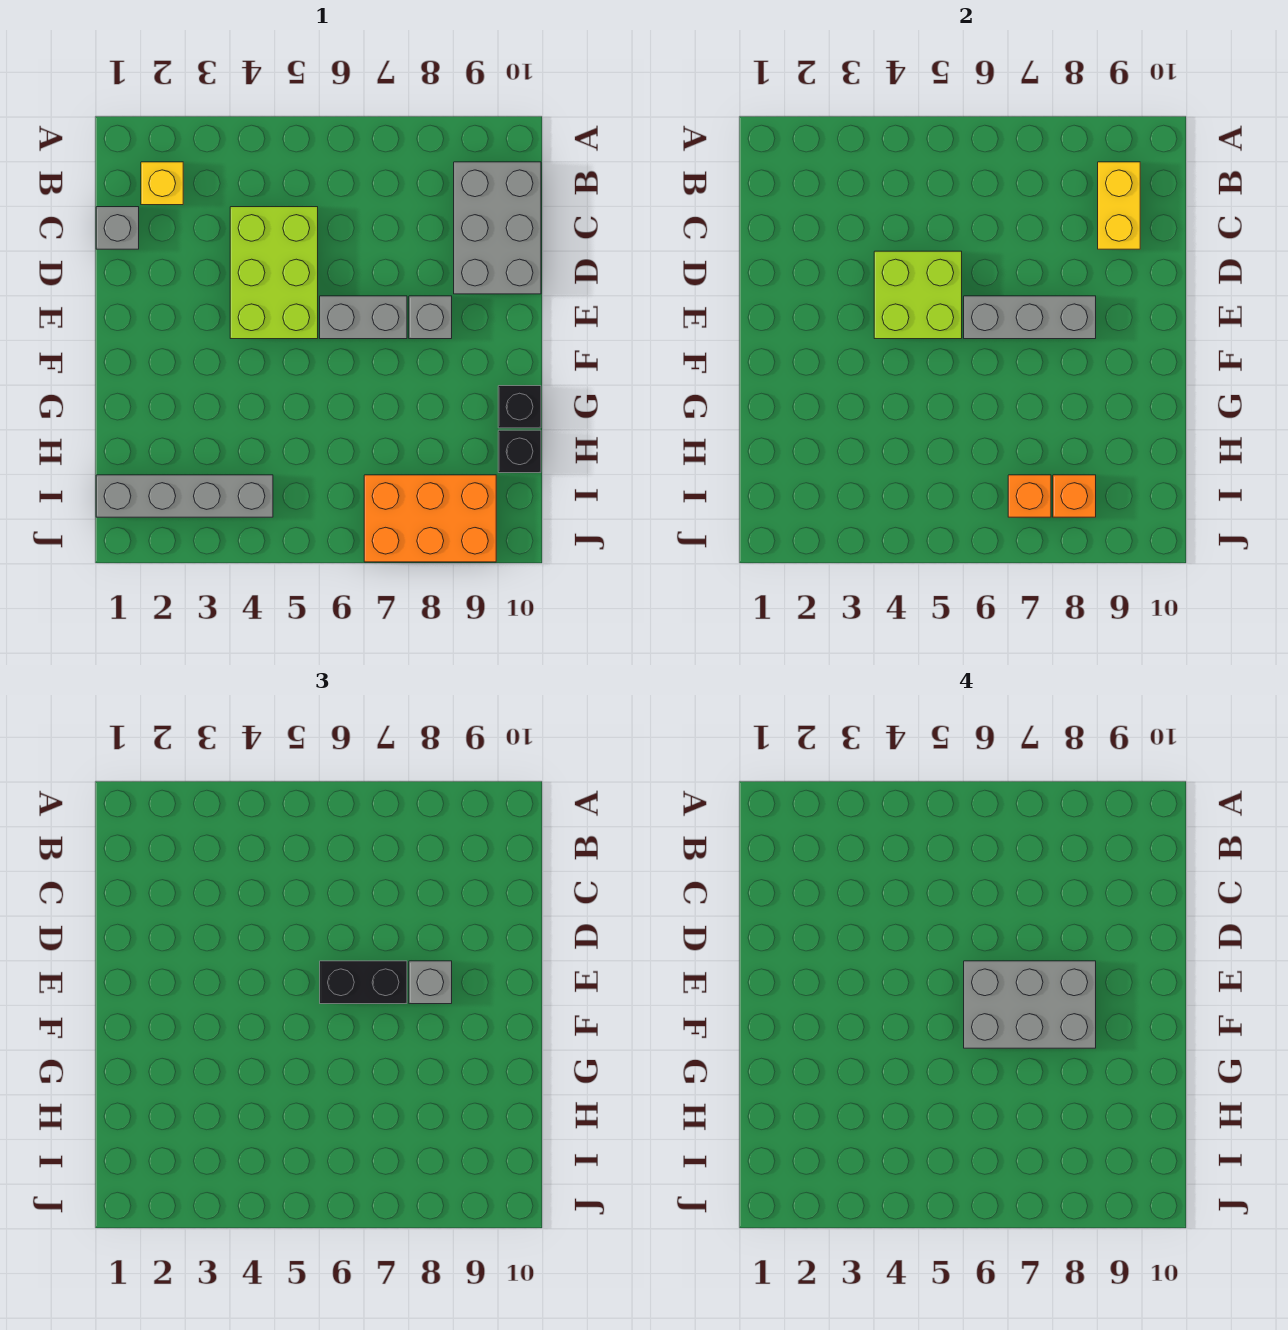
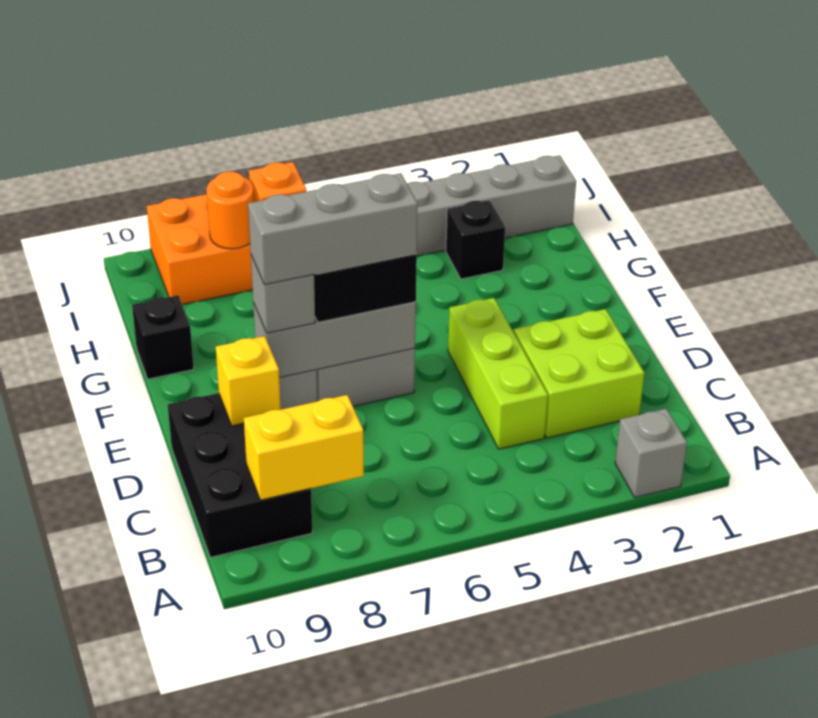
yellow brick B2 level 1 -> yellow brick D9 level 2
grey brick B9:D10 level 1 -> black brick B9:D10 level 1
yellow brick B9:C9 level 2 -> yellow brick B8:B9 level 2
grey brick C1 level 1 -> grey brick A2 level 1
lime brick C4:E5 level 1 -> lime brick C4:E4 level 1
lime brick D4:E5 level 2 -> lime brick C2:D3 level 1
grey brick E6:F8 level 4 -> grey brick E6:E8 level 4
black brick H10 level 1 -> black brick H3 level 1
orange brick I8 level 2 -> orange round brick I8 level 2

